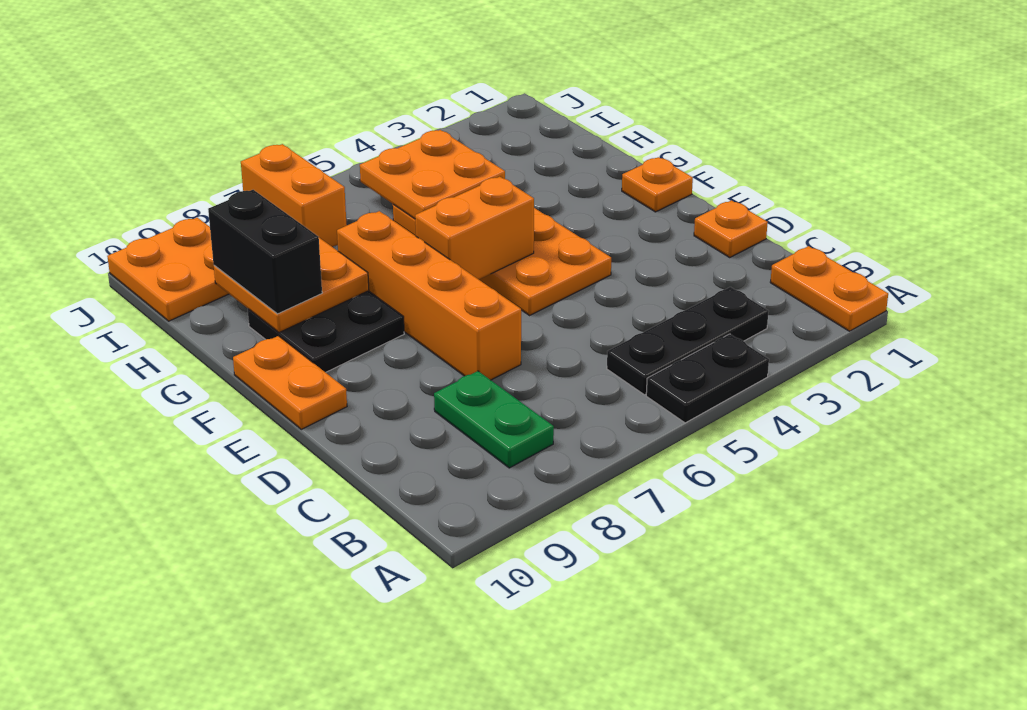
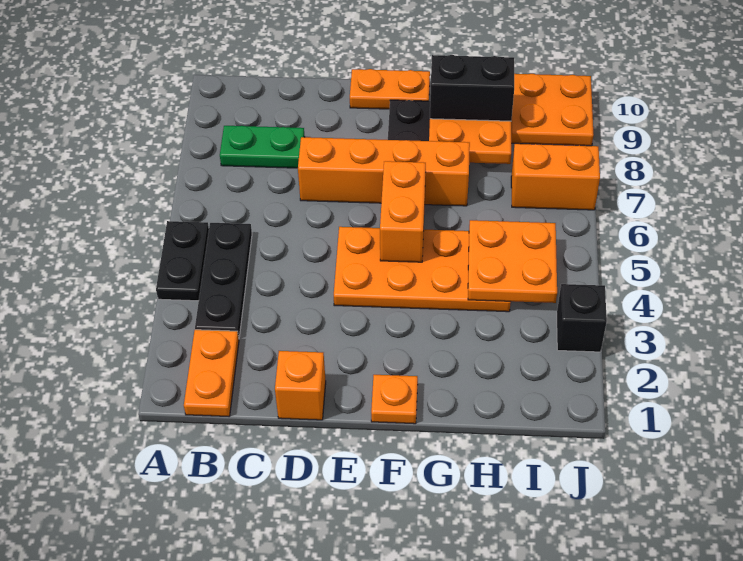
orange plate A1:B1 level 1 -> orange plate B1:B2 level 1
orange plate D1 level 1 -> orange brick D1 level 1
none -> black brick J3 level 1

